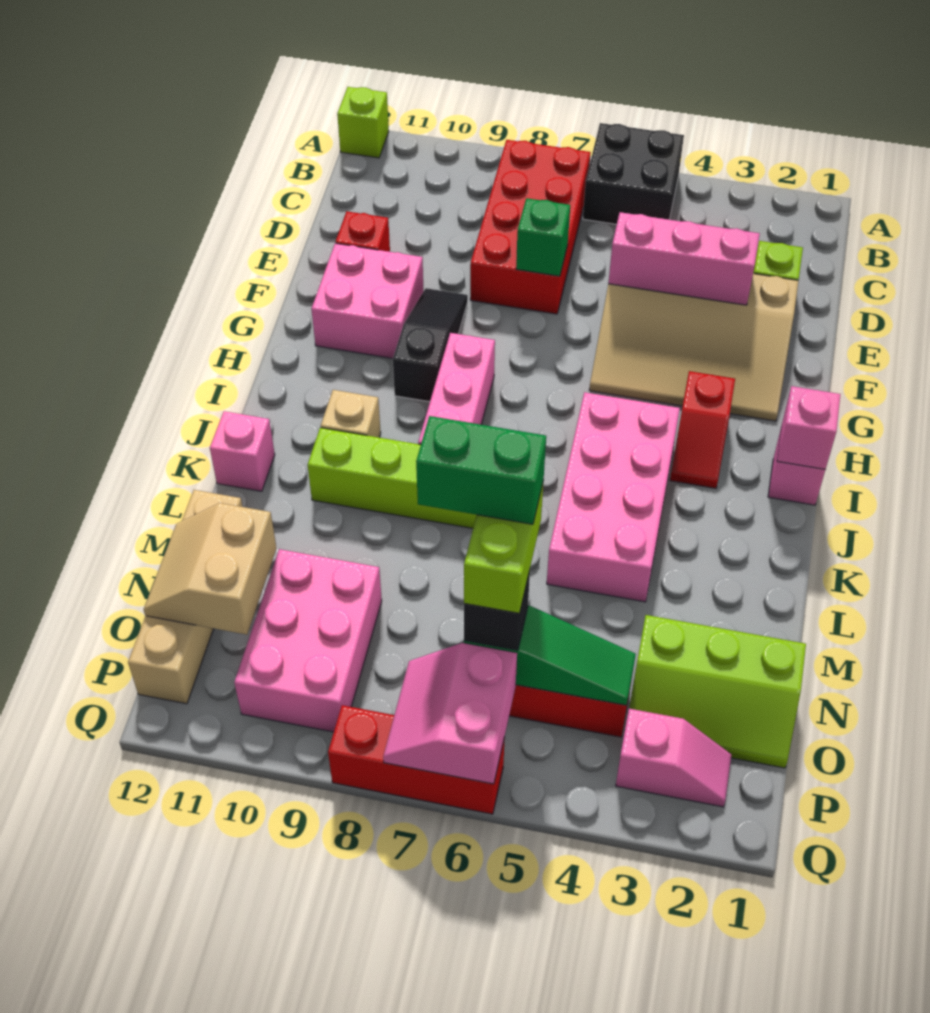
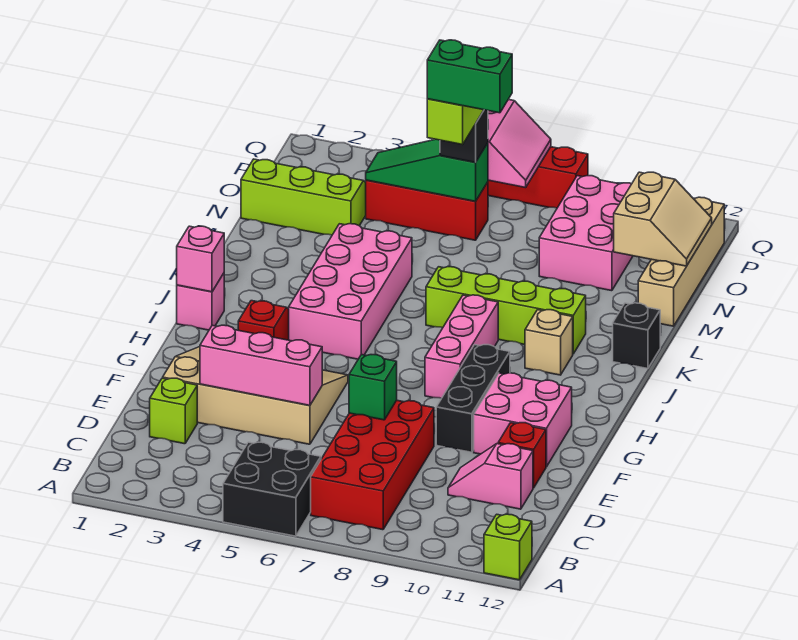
black slope F9:H9 level 1 top H -> black brick F9:H9 level 1
pink brick K12 level 1 -> black brick K12 level 1
pink slope P2:P3 level 1 top 3 -> pink slope D10:D11 level 1 top 11

